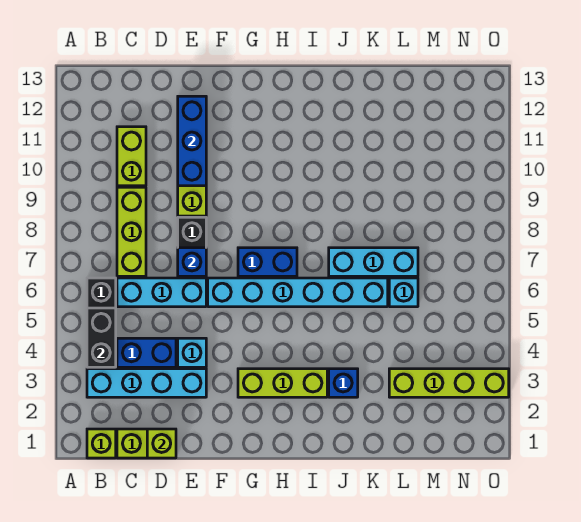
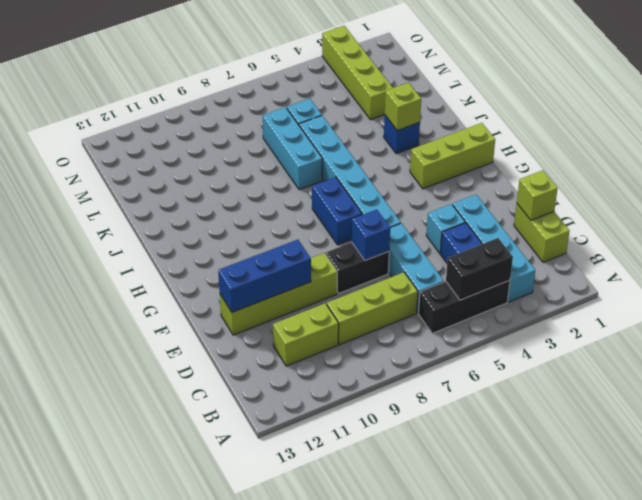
lime brick B1 level 1 -> lime brick J3 level 2
lime brick G3:I3 level 1 -> lime brick H1:H3 level 1

